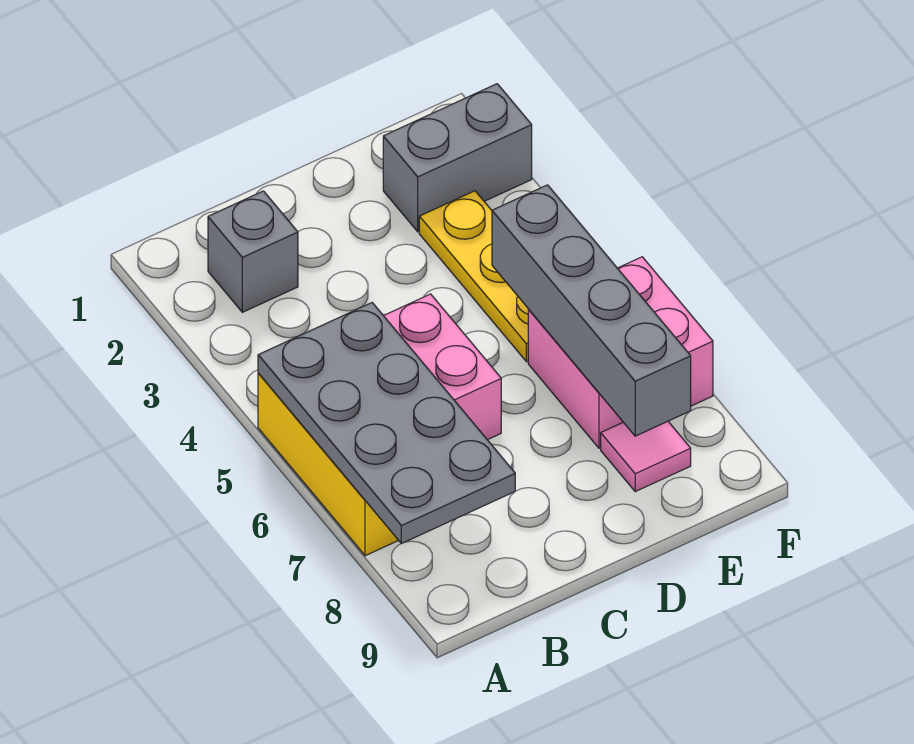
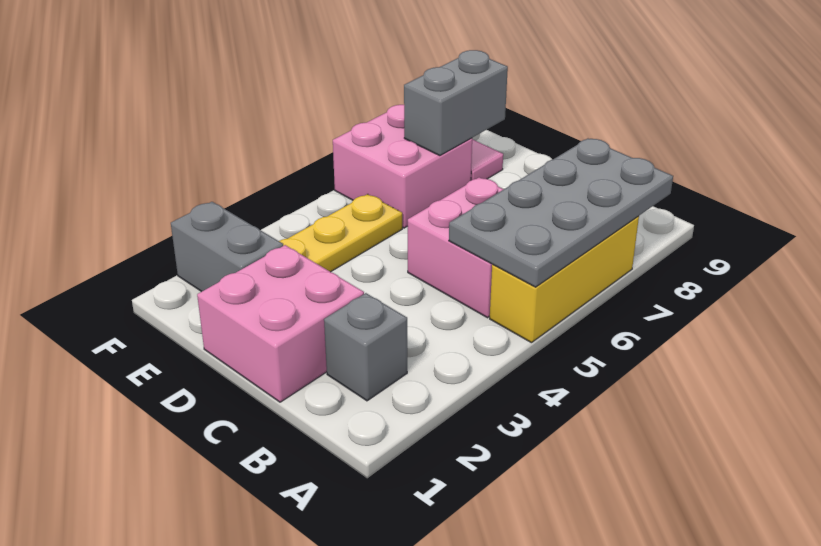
none -> pink brick C1:D2 level 1
grey brick E5:E8 level 2 -> grey brick E7:E8 level 2

